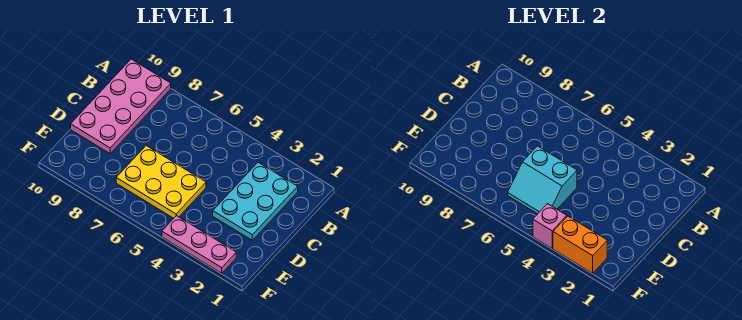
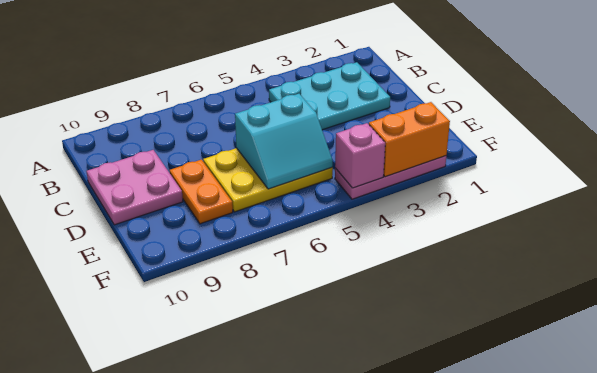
pink plate A9:D10 level 1 -> pink plate C9:D10 level 1
cyan plate B2:D3 level 1 -> cyan plate B2:C4 level 1
none -> orange plate D8:E8 level 1

